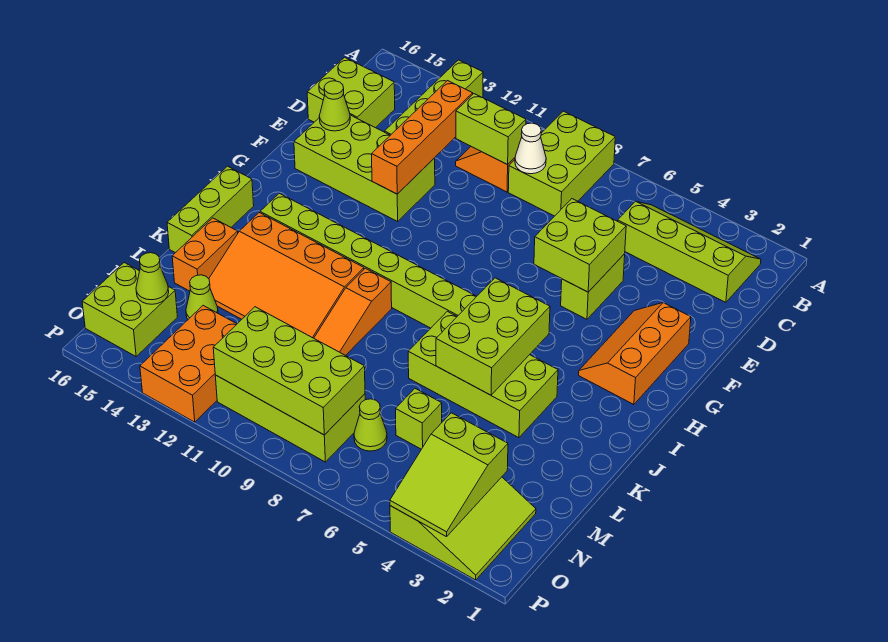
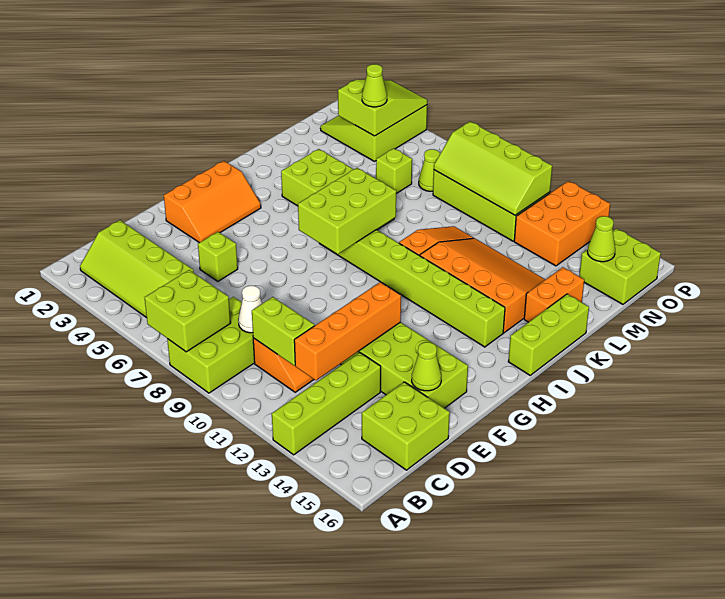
lime brick E5:F5 level 1 -> lime brick E5 level 1
lime brick E5:F6 level 2 -> lime brick A7:B8 level 2
lime brick I5:K6 level 2 -> lime brick H7:J8 level 2
lime cone M14 level 1 -> lime cone N4 level 3
lime brick N8:O11 level 2 -> lime slope N8:O11 level 2 top O

